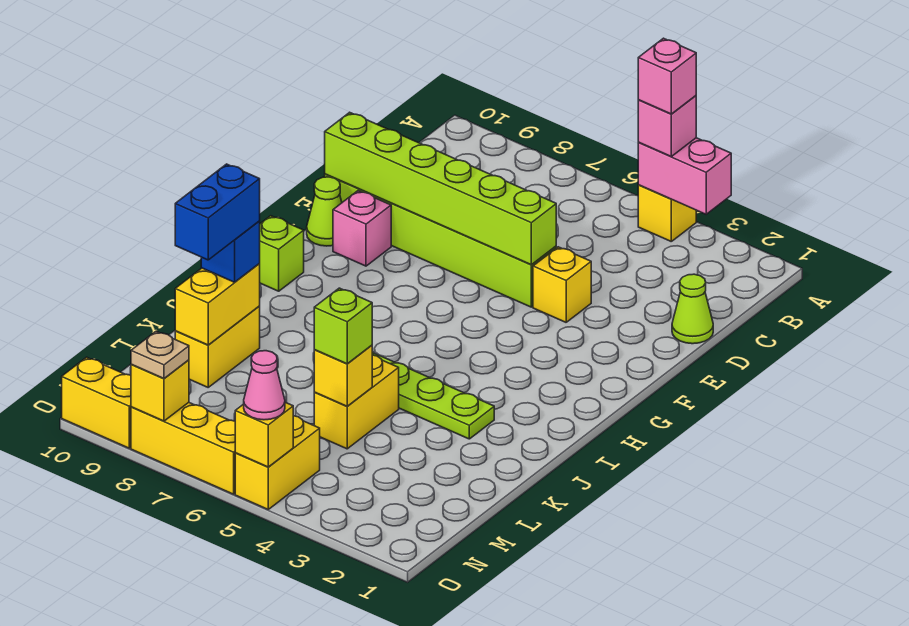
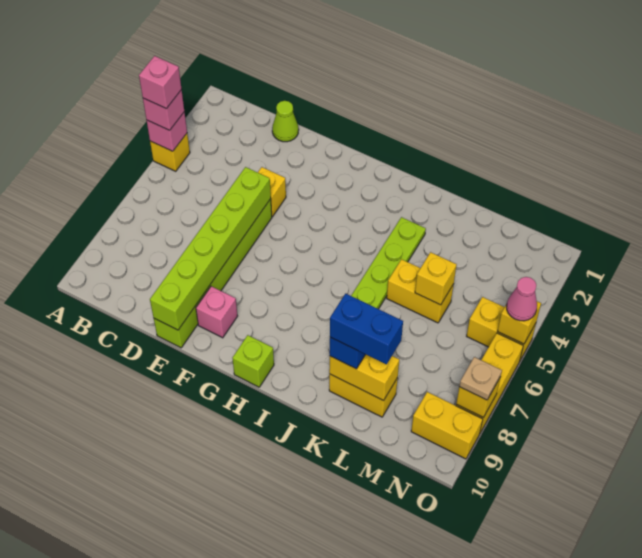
pink brick A3:A4 level 2 -> pink brick A4 level 2
lime cone F10 level 1 -> none
lime brick L5 level 3 -> none
yellow brick O9:O10 level 1 -> yellow brick N9:O9 level 1

